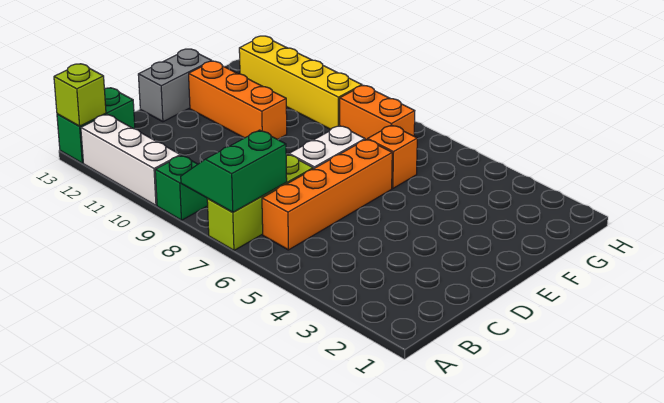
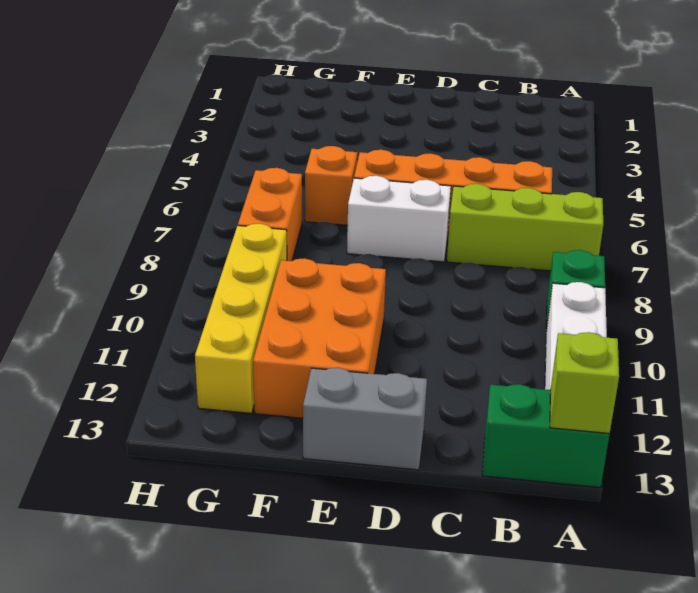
green slope A7:B8 level 2 top 7 -> none
orange brick E10:E12 level 1 -> orange brick E10:F12 level 1

